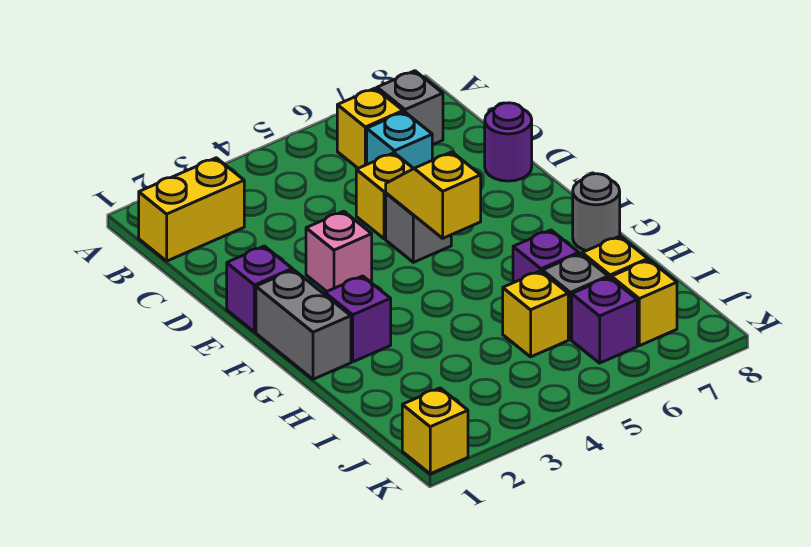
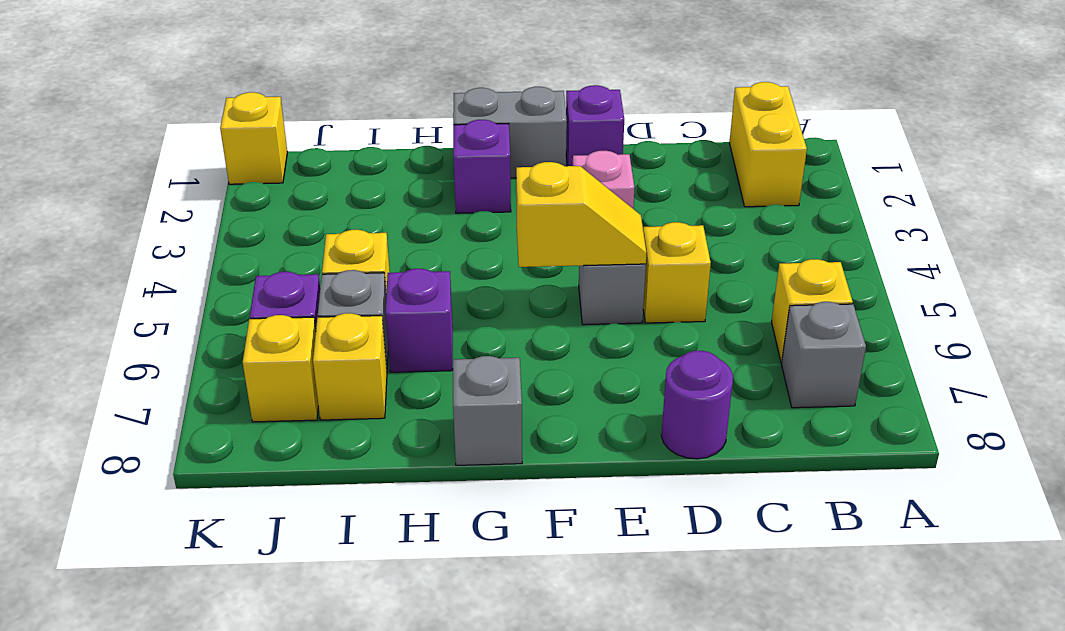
cyan brick C6 level 1 -> none
grey round brick G8 level 1 -> grey brick G8 level 1

